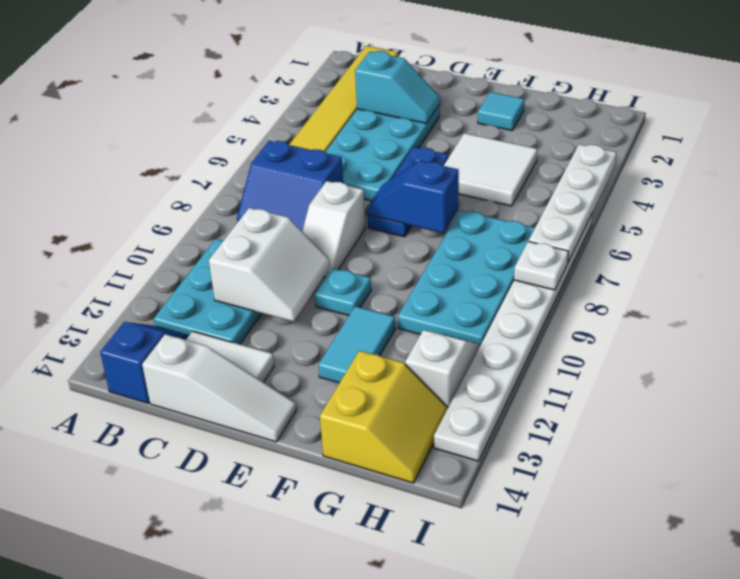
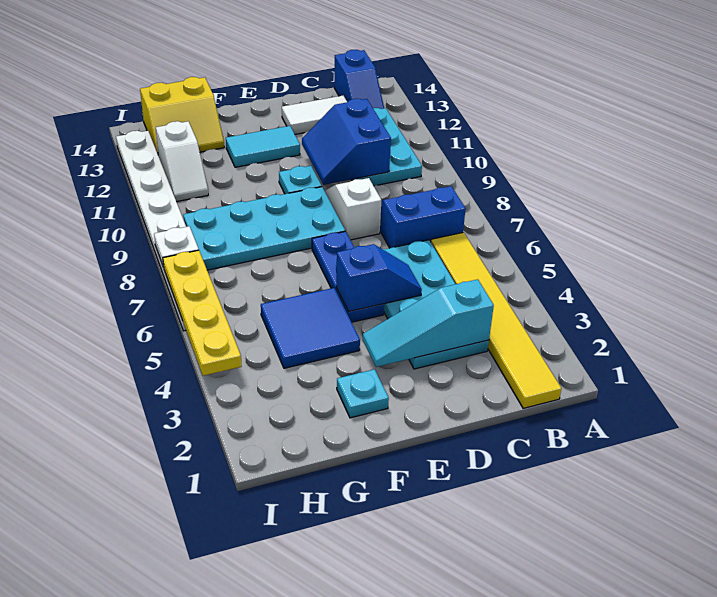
cyan slope C3:D3 level 2 top C -> cyan slope C3:E3 level 2 top C
white slope C10:D11 level 2 top C -> blue slope C10:D11 level 2 top C
white slope C14:E14 level 1 top C -> none
blue slope E7:F7 level 2 top F -> blue slope D5:E5 level 2 top E
cyan tile F2 level 1 -> cyan plate F2 level 1
white tile F4:G5 level 1 -> blue tile F4:G5 level 1
cyan tile F11:F12 level 1 -> cyan tile E12:F12 level 1
cyan plate G7:H10 level 1 -> cyan plate E8:H9 level 1
yellow slope G13:H14 level 1 top G -> yellow slope G13:H14 level 1 top 14
white plate I4:I7 level 2 -> yellow plate I4:I7 level 2

